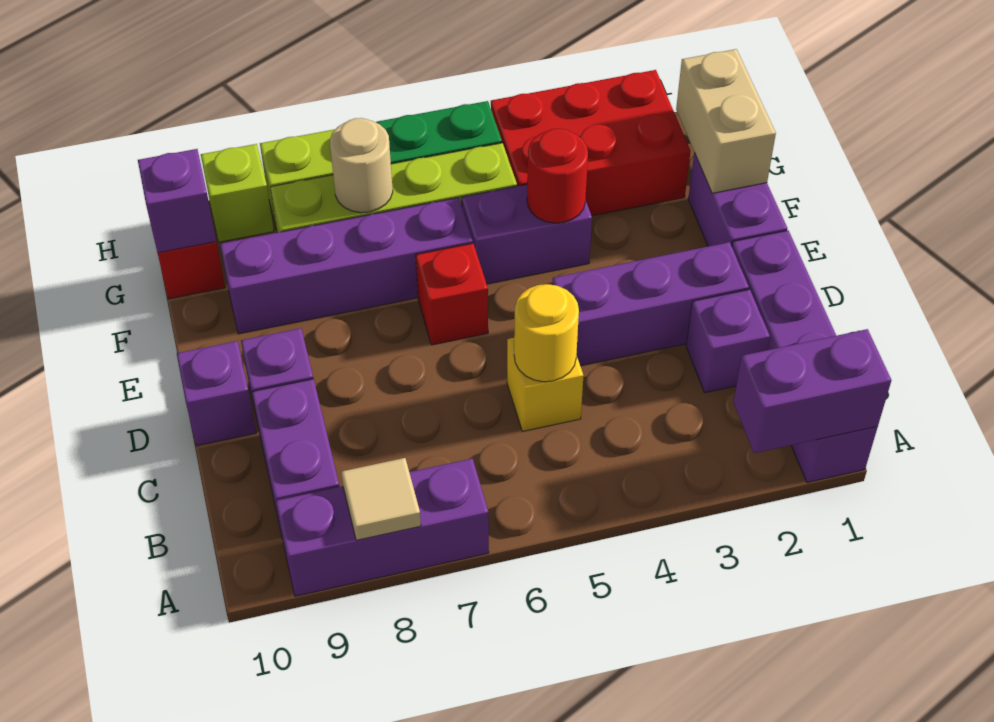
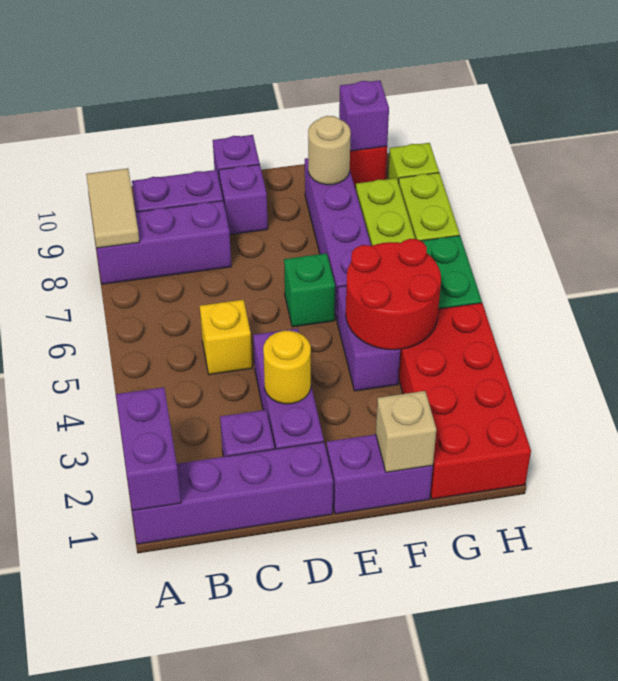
purple brick A7:A9 level 1 -> purple brick A8:C8 level 1
tan tile A8 level 2 -> tan tile A8:A9 level 2
yellow round brick C5 level 2 -> yellow round brick D3 level 2
red brick E6 level 1 -> green brick E6 level 1
tan brick F1:G1 level 2 -> tan brick F1 level 2
red round brick F4 level 2 -> red round brick F4:G5 level 2
red brick G2:H4 level 1 -> red brick G1:H4 level 1
tan round brick G7 level 2 -> tan round brick F9 level 2

